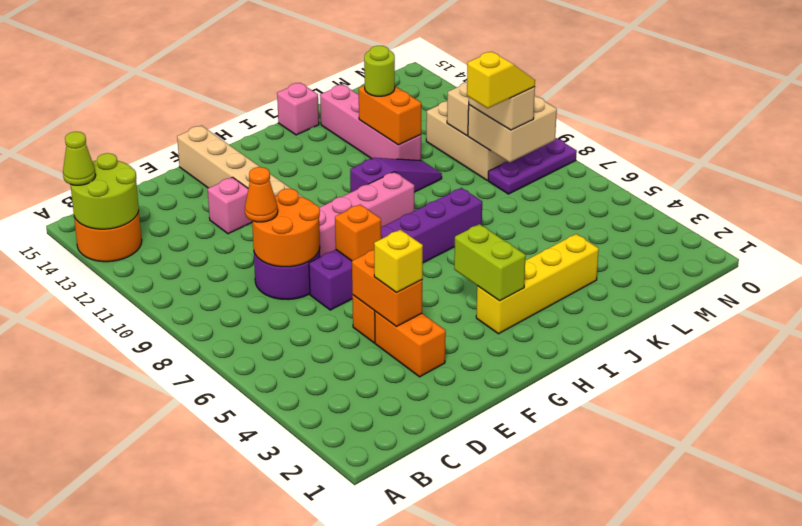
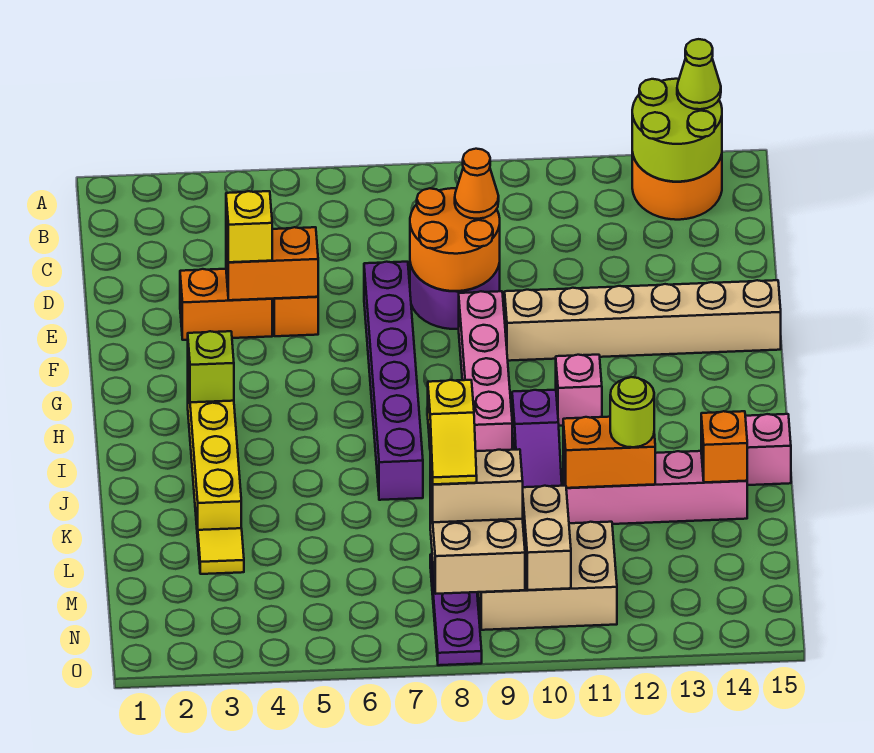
pink brick E12 level 1 -> pink brick H11 level 1
orange brick F7 level 2 -> orange brick K14 level 2
lime brick H3:H4 level 2 -> lime brick H3 level 2
none -> yellow tile L3 level 1

